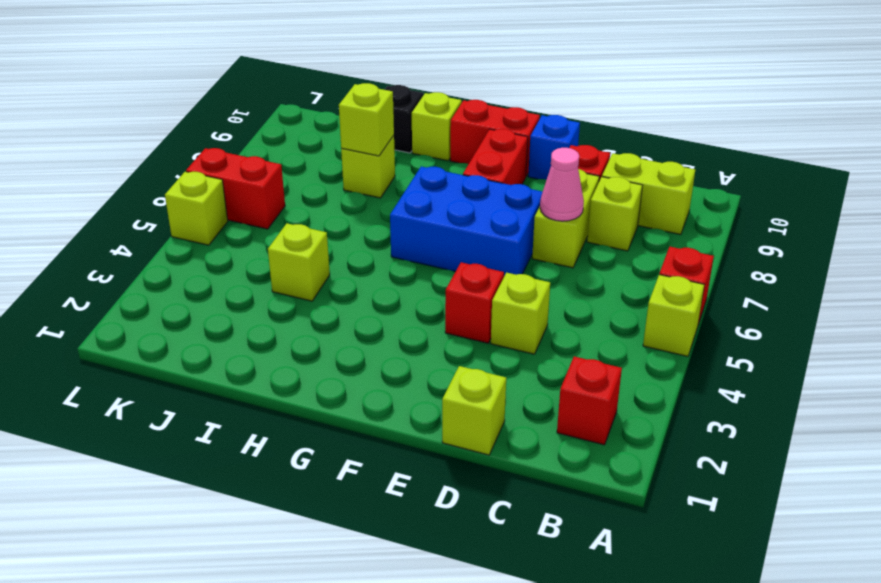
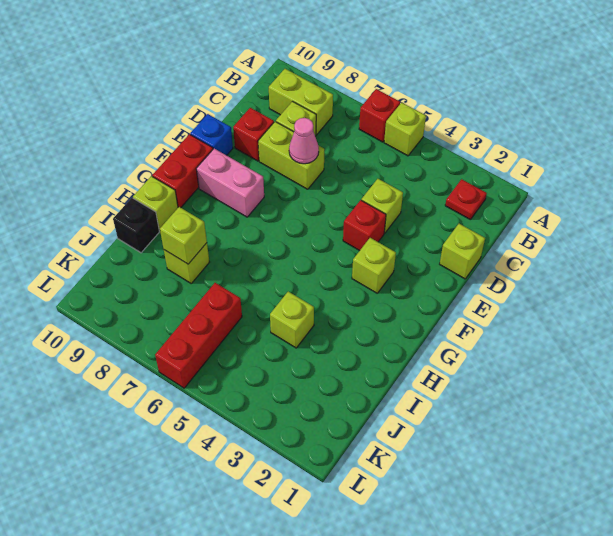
red brick B2 level 1 -> red plate B2 level 1
lime brick B9:C9 level 1 -> lime brick B8:B9 level 1
blue brick E6:G7 level 1 -> none
red brick F8:F9 level 1 -> pink brick F8:F9 level 1
red brick K6:L6 level 1 -> red brick J6:L6 level 1
lime brick L5 level 1 -> lime brick F3 level 1

